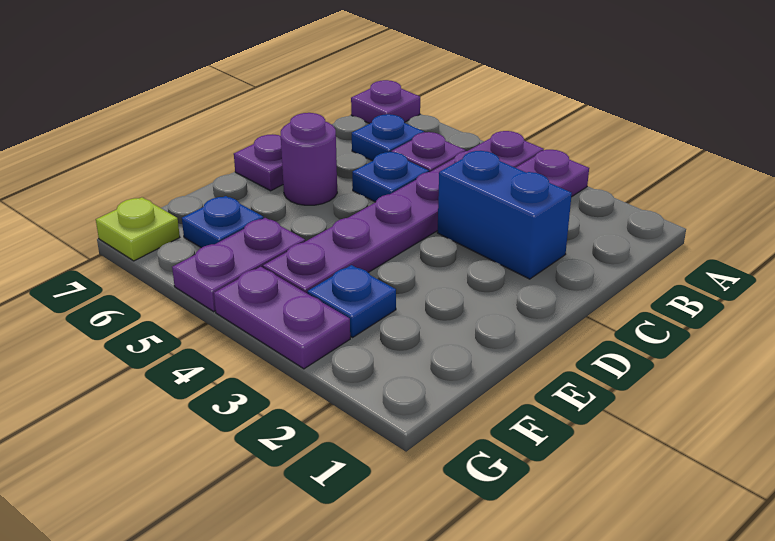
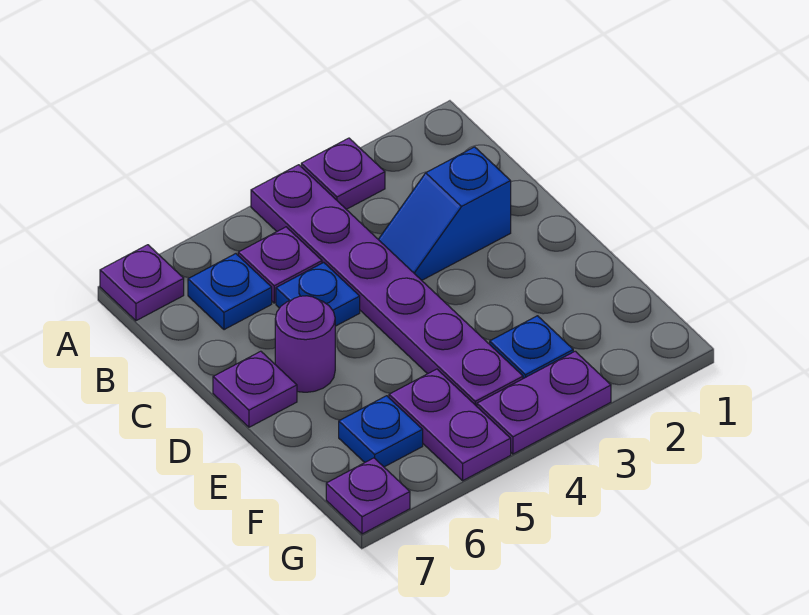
blue brick C2:C3 level 1 -> blue slope C2:C3 level 1 top 2
lime plate G7 level 1 -> purple plate G7 level 1

